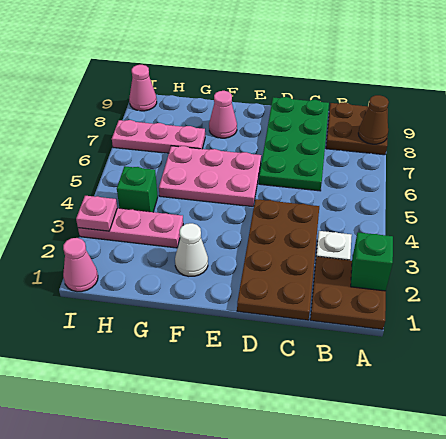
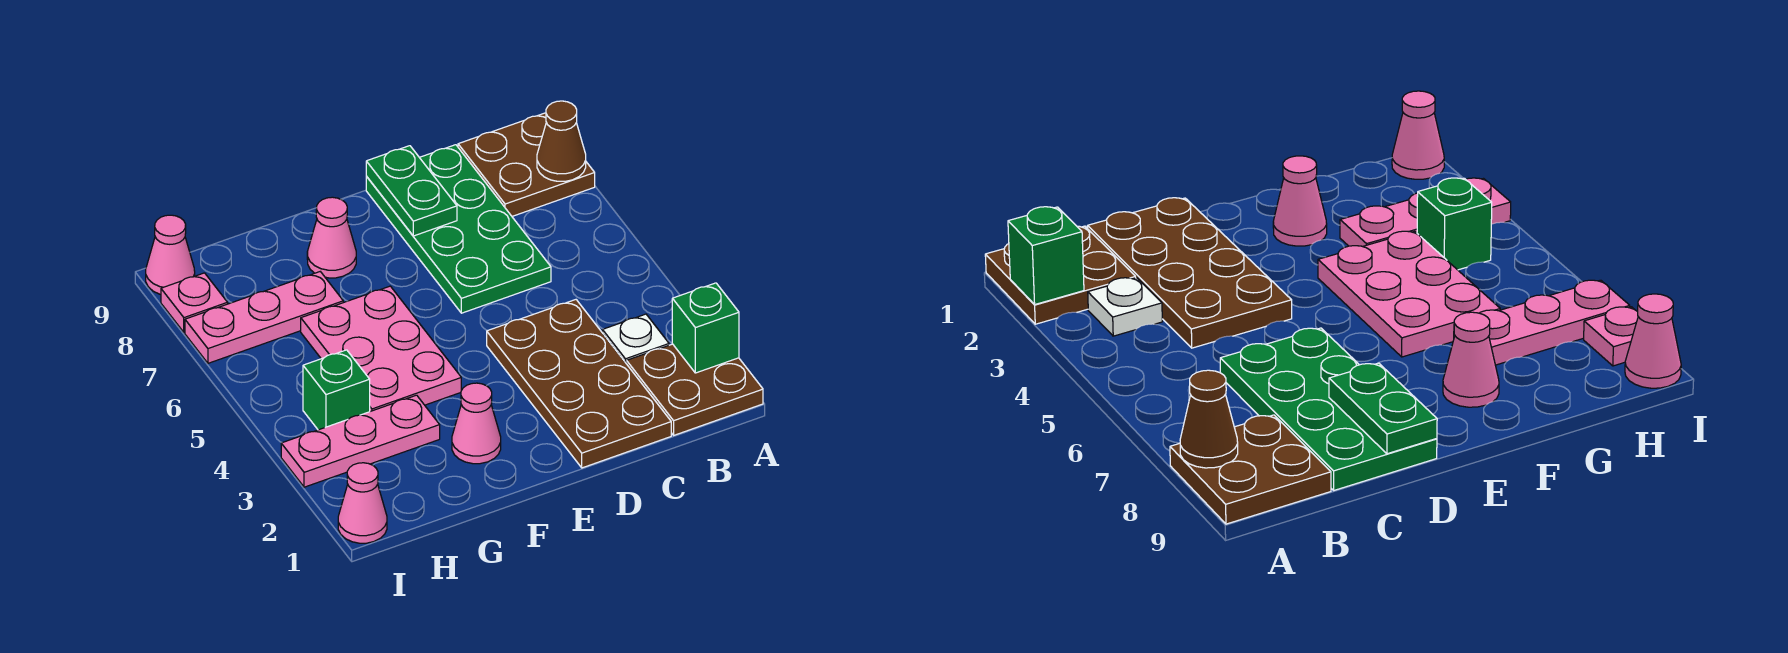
none -> green plate D8:D9 level 2
pink plate E5:G6 level 1 -> pink plate F4:G6 level 1
white cone F2 level 1 -> pink cone F2 level 1
pink plate I3 level 2 -> pink plate I8 level 1

